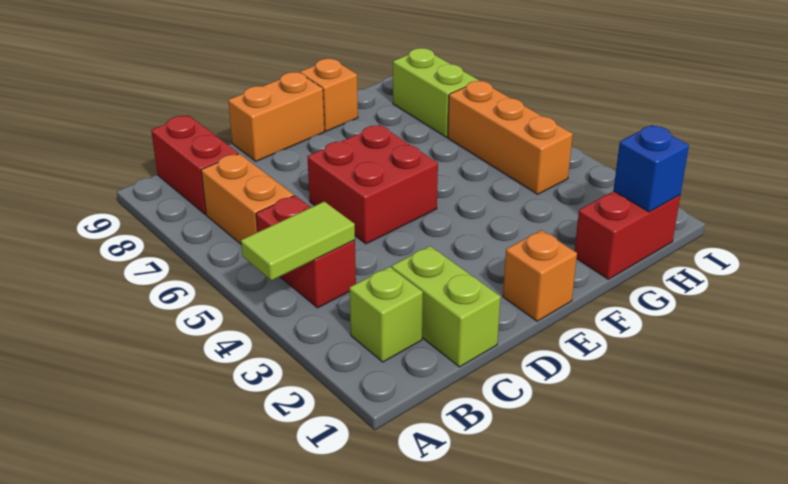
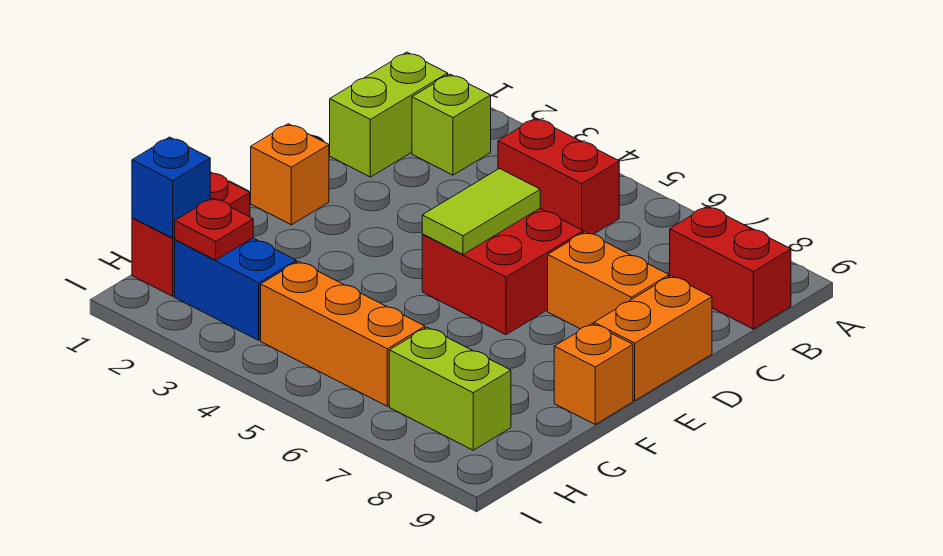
lime tile A4:B4 level 2 -> lime tile D5:E5 level 2
orange brick B6:B7 level 1 -> orange brick D7:D8 level 1
lime brick C1:C2 level 1 -> lime brick B1:C1 level 1
none -> blue brick H2:H3 level 1
none -> red plate H2 level 2

